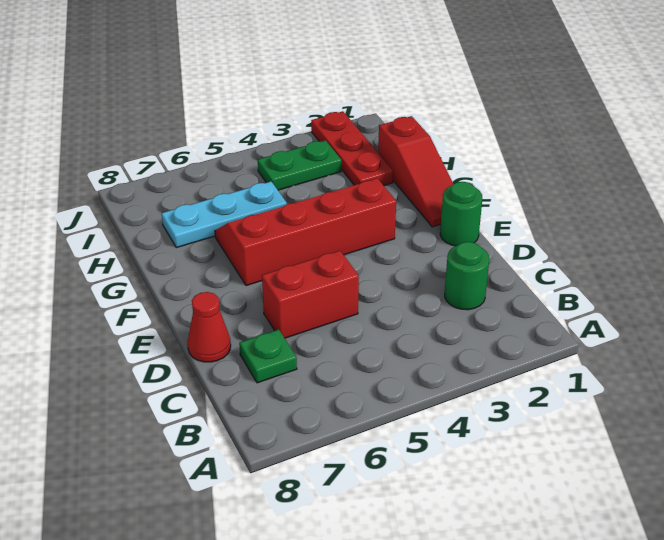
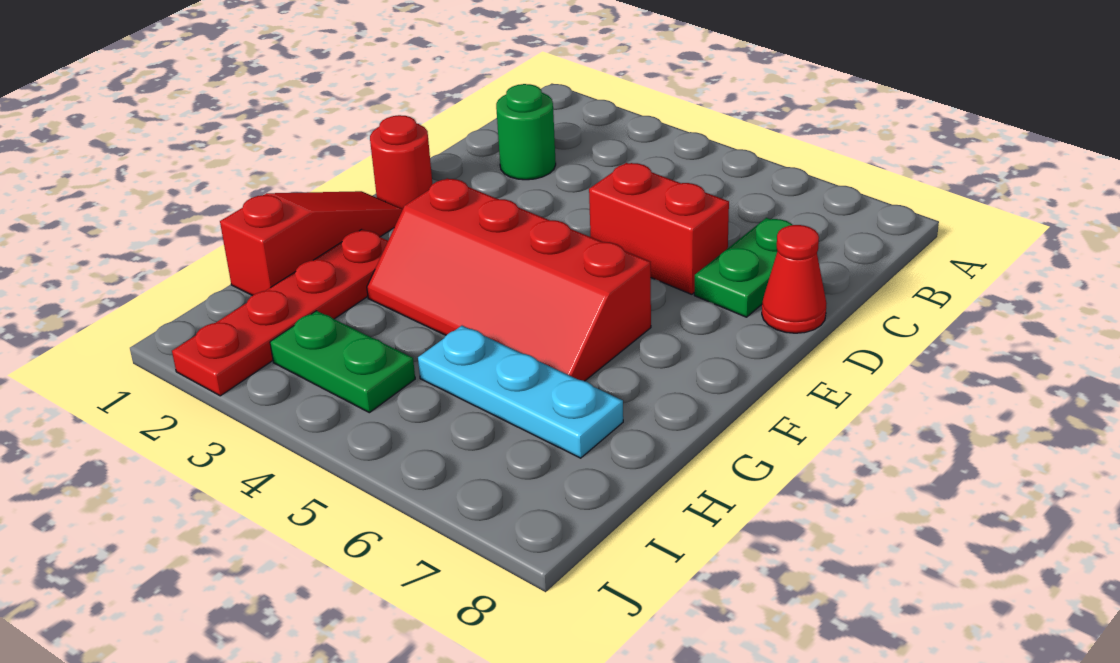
green plate C7 level 1 -> green plate C7:D7 level 1
green round brick E1 level 1 -> red round brick E1 level 1
red plate H2:J2 level 1 -> red plate G2:J2 level 1

